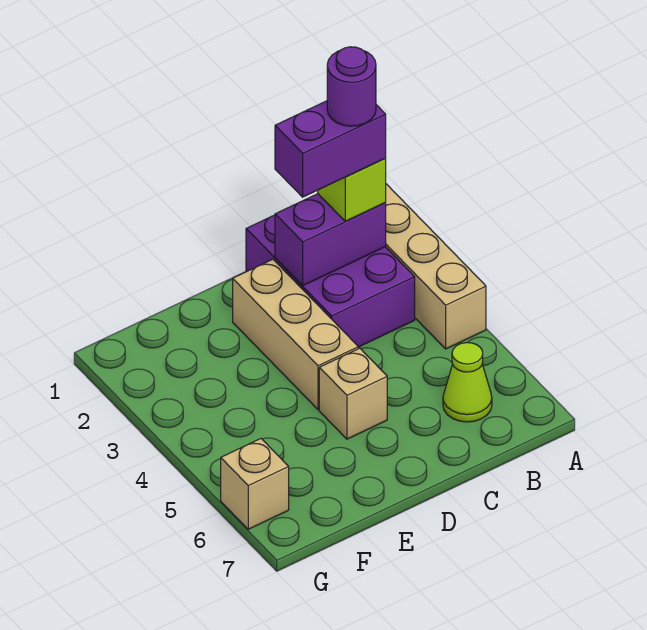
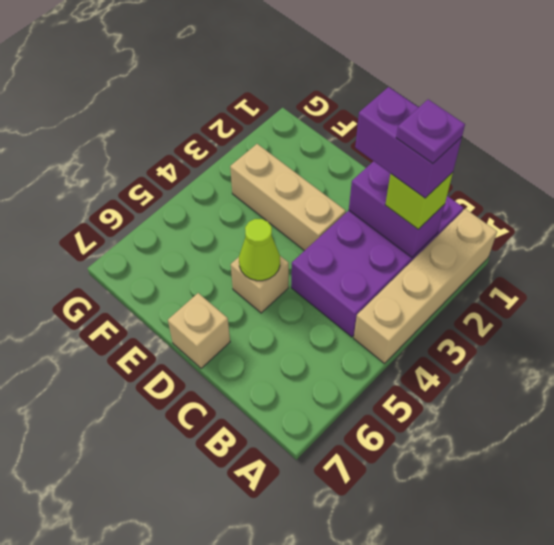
purple brick B1:C3 level 1 -> purple brick B1:C4 level 1
purple round brick B2 level 5 -> purple plate B2 level 5
lime cone B6 level 1 -> lime cone D5 level 2
tan brick D2:D4 level 1 -> tan brick D3:F3 level 1
tan brick G6 level 1 -> tan brick D7 level 1

